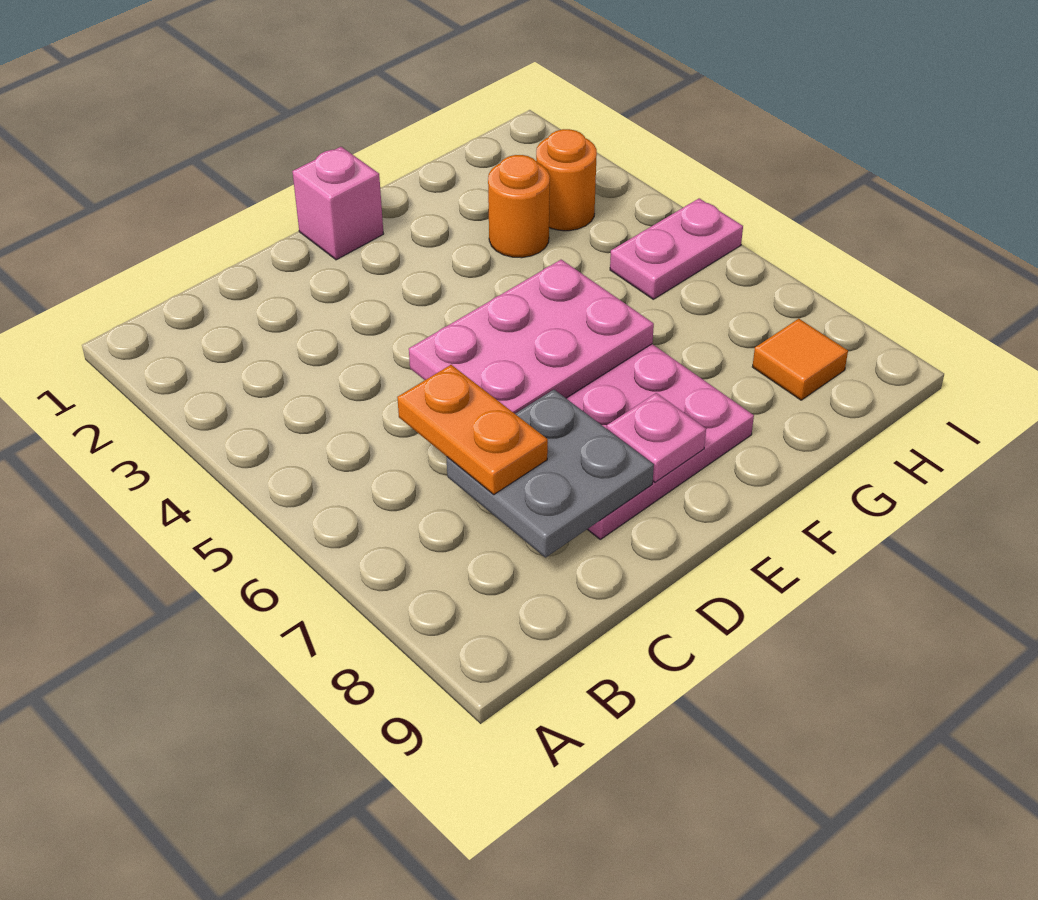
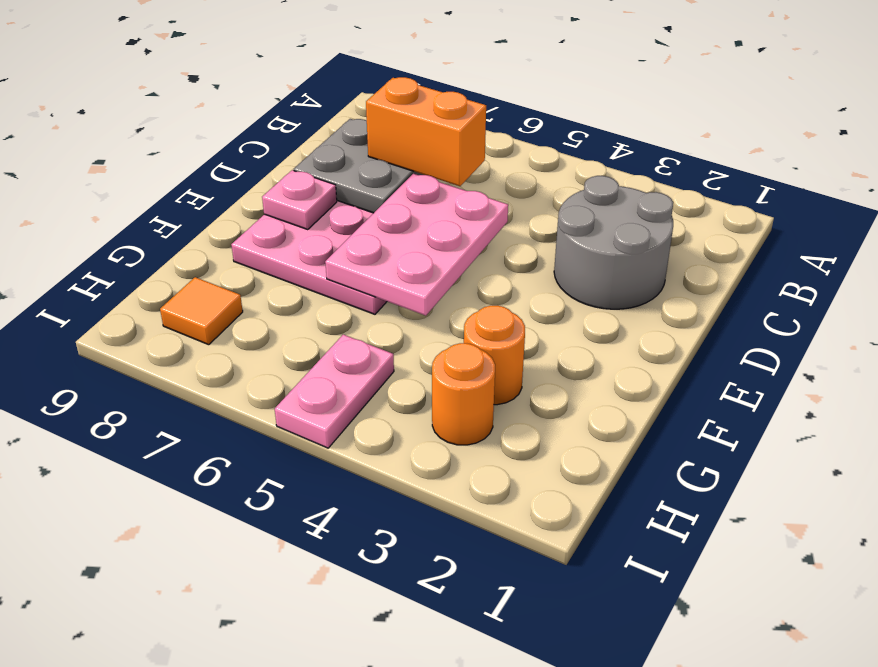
none -> grey round brick C2:D3 level 1
orange plate C6:C7 level 3 -> orange brick C6:C7 level 3
pink brick E1 level 1 -> none

